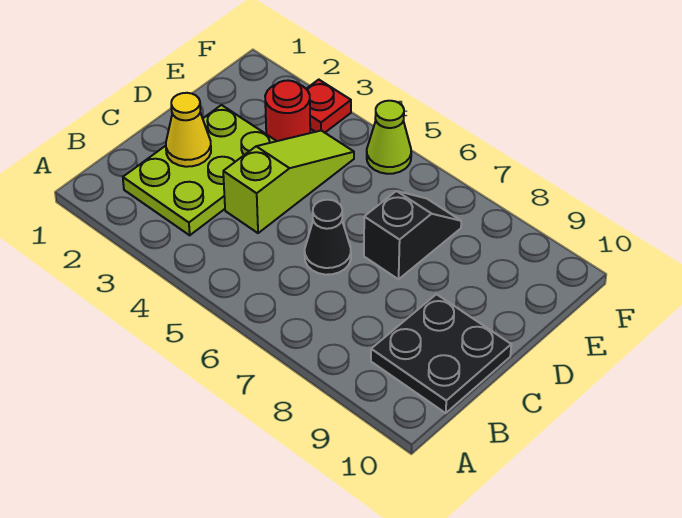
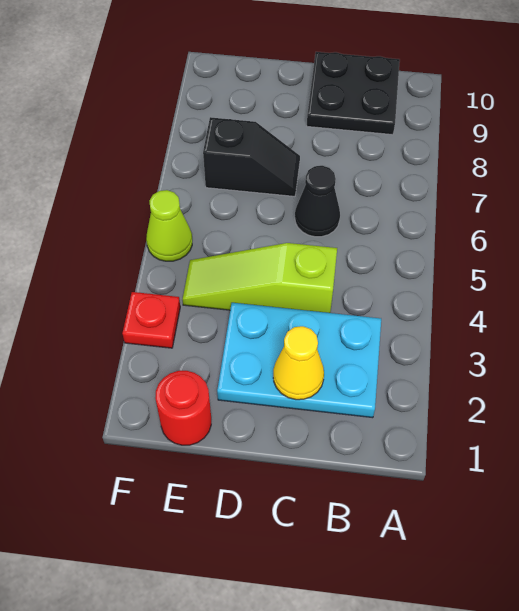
lime plate B2:D3 level 1 -> cyan plate B2:D3 level 1
black slope D7:E7 level 1 top D -> black slope D7:E7 level 1 top E
red round brick E3 level 1 -> red round brick E1 level 1

